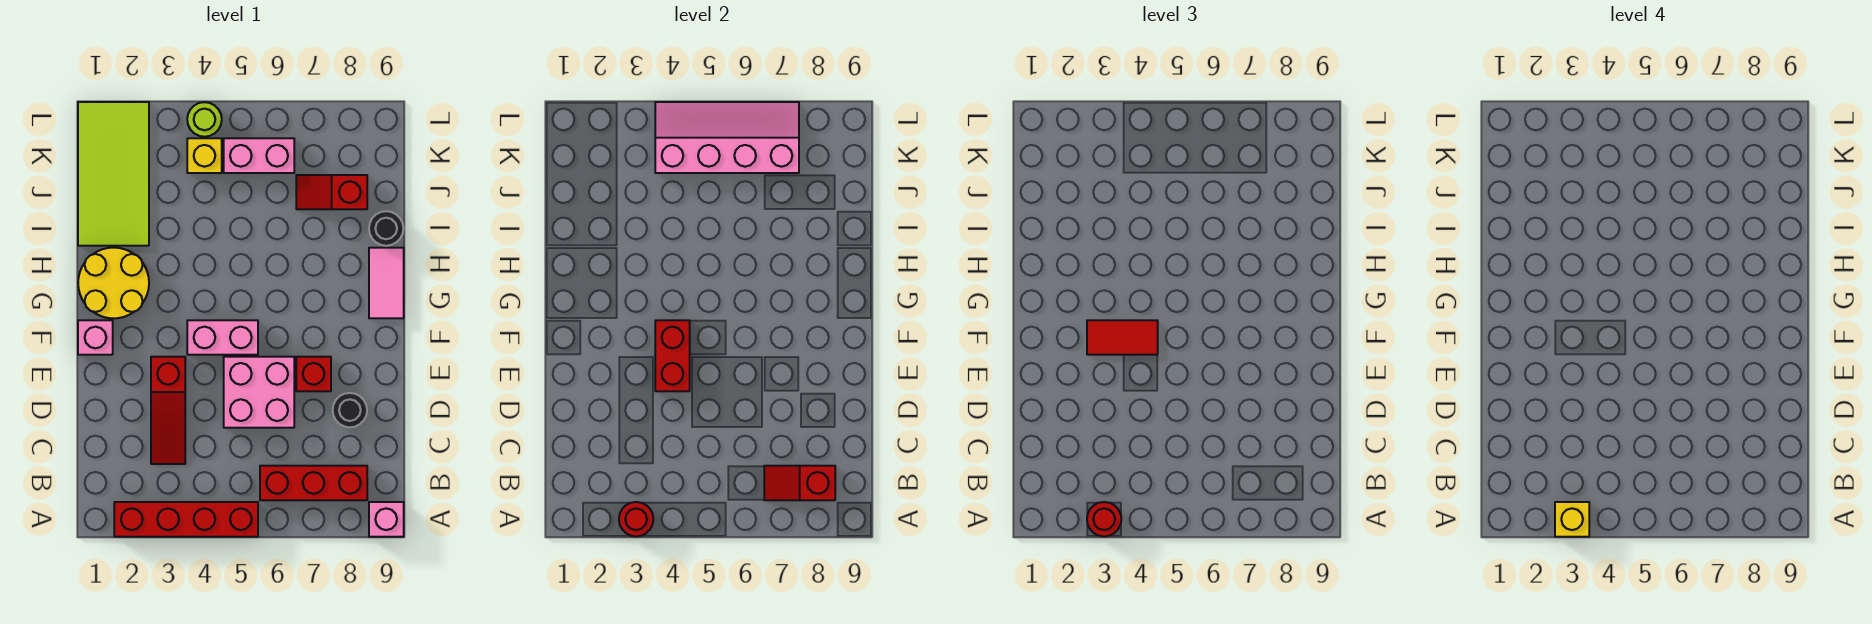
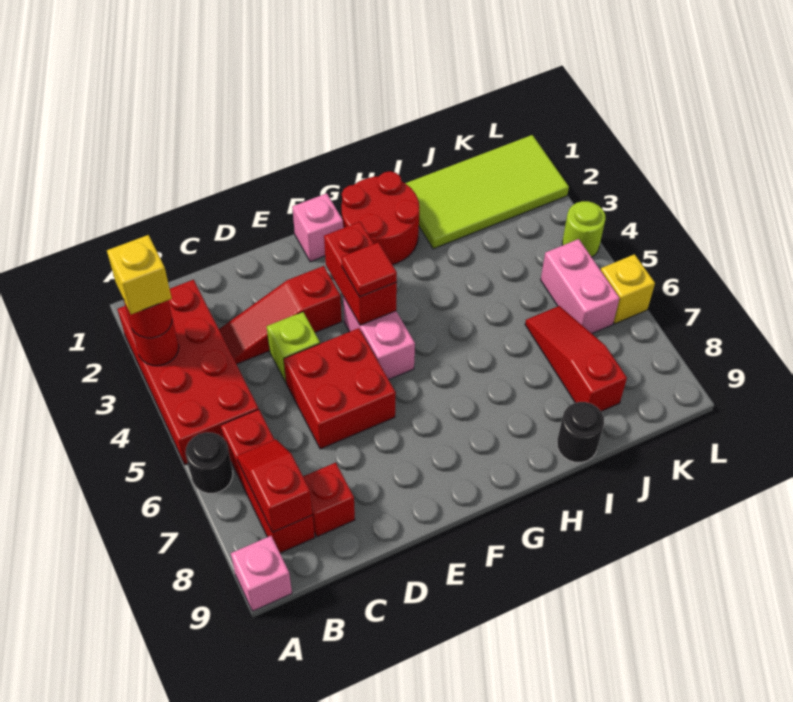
red brick A2:A5 level 1 -> red brick A2:B5 level 1
none -> lime brick D4 level 1
pink brick D5:E6 level 1 -> red brick D5:E6 level 1
black round brick D8 level 1 -> black round brick A6 level 1
red brick E4:F4 level 2 -> red brick F3:F4 level 2
red brick E7 level 1 -> red brick C8 level 1
red tile F3:F4 level 3 -> red tile F4 level 3
yellow round brick G1:H2 level 1 -> red round brick G1:H2 level 1
pink tile G9:H9 level 1 -> none
red slope J7:J8 level 1 top 8 -> red slope J6:J8 level 1 top 8
yellow brick K4 level 1 -> yellow brick L6 level 1
pink slope K4:L7 level 2 top K -> none

